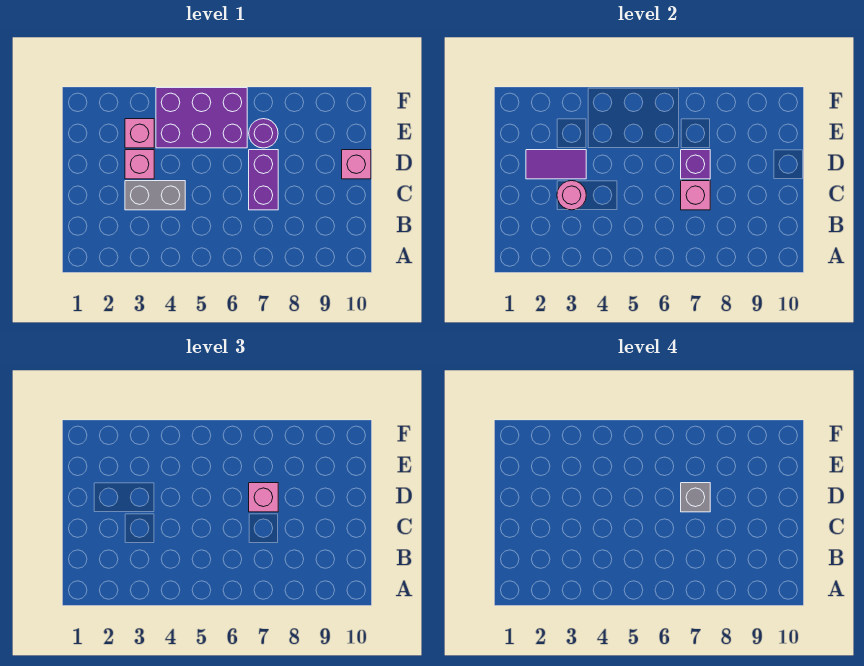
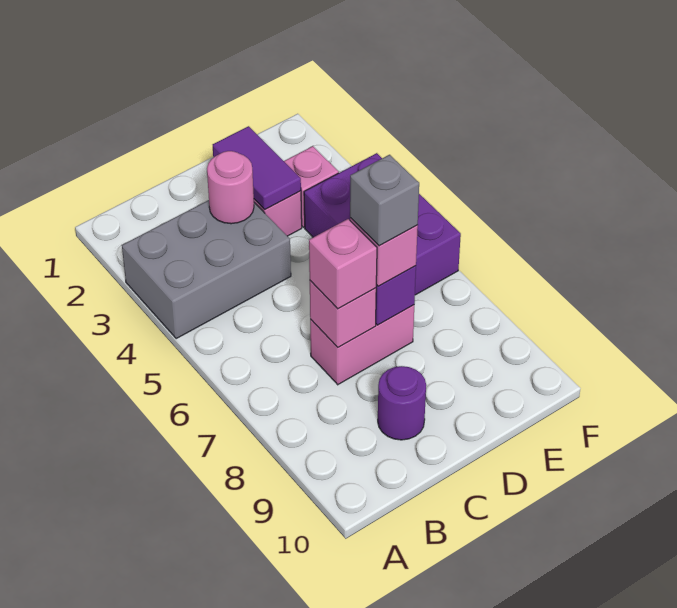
grey brick C3:C4 level 1 -> grey brick A3:C4 level 1
purple brick C7:D7 level 1 -> pink brick C7:D7 level 1
pink brick D10 level 1 -> pink brick C7 level 3
purple round brick E7 level 1 -> purple round brick C9 level 1

